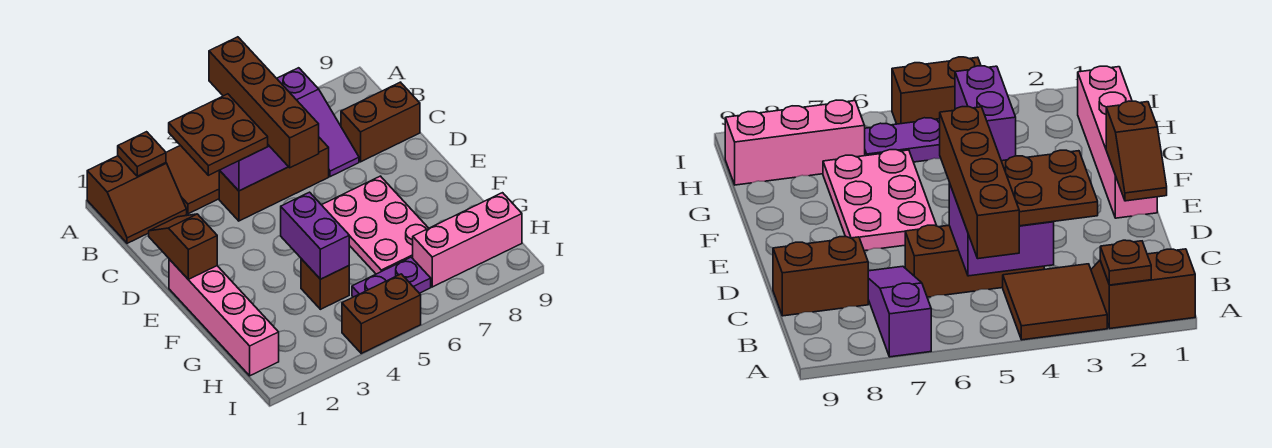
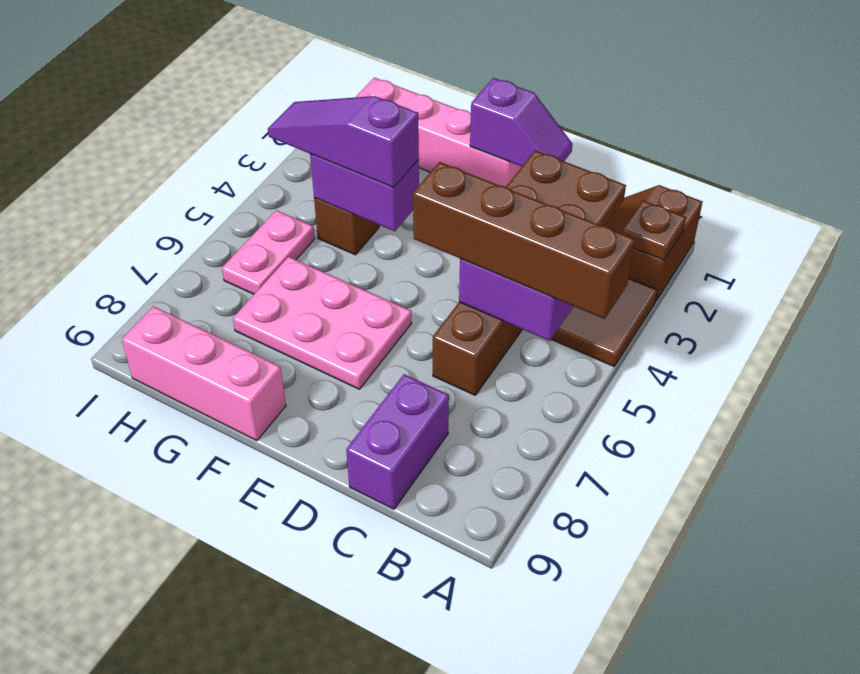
purple slope A7:C7 level 1 top A -> purple slope F4:H4 level 3 top F
brown brick C8:C9 level 1 -> purple brick C8:C9 level 1
brown slope D1:E1 level 2 top E -> purple slope D1:E1 level 2 top E
purple plate H5:H6 level 1 -> pink plate H5:H6 level 1
pink brick H7:H9 level 1 -> pink brick F9:H9 level 1
brown brick I4:I5 level 1 -> none

